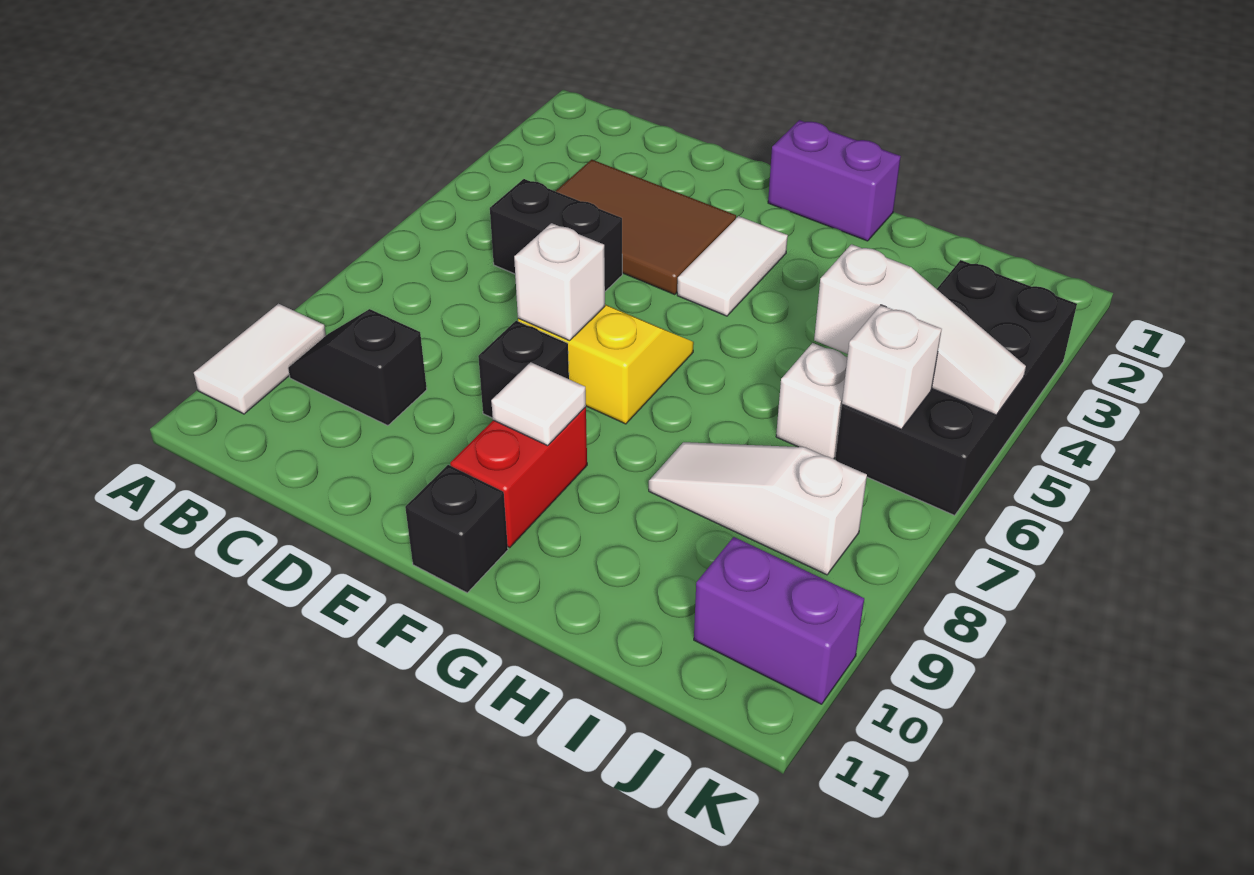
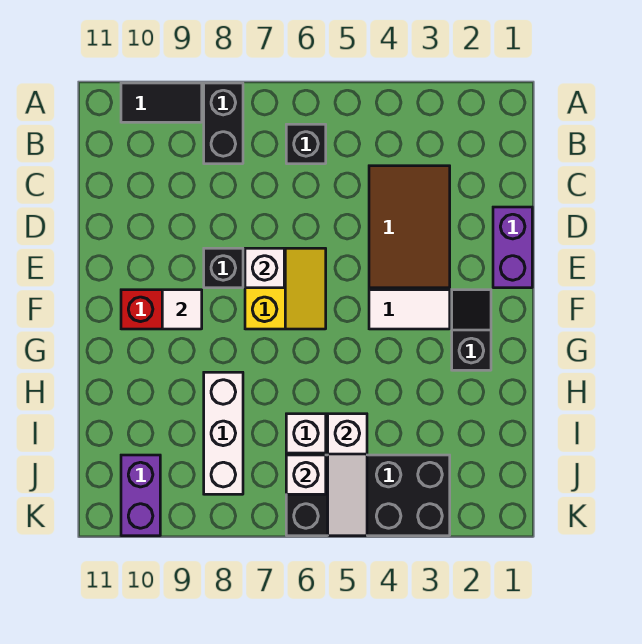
white tile A9:A10 level 1 -> black tile A9:A10 level 1
black slope B9:C9 level 1 top C -> black slope F2:G2 level 1 top G
black brick C5:D5 level 1 -> black brick A8:B8 level 1
purple brick F1:G1 level 1 -> purple brick D1:E1 level 1
black brick F11 level 1 -> black brick B6 level 1
white slope H8:J8 level 1 top J -> white brick H8:J8 level 1

